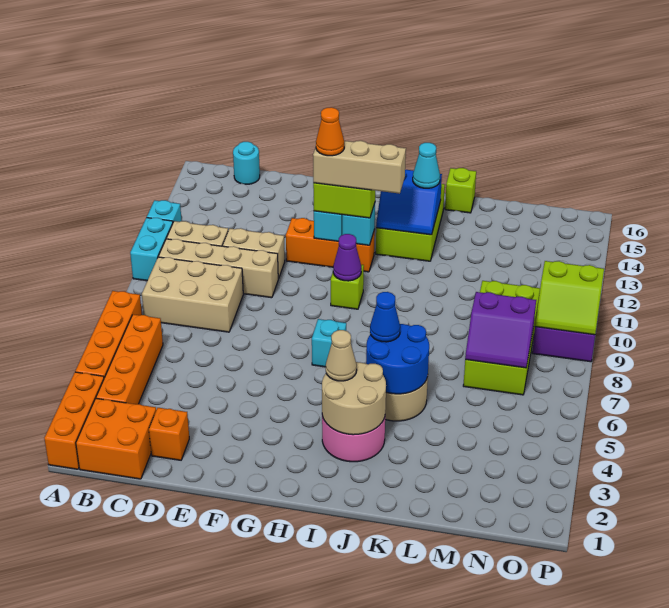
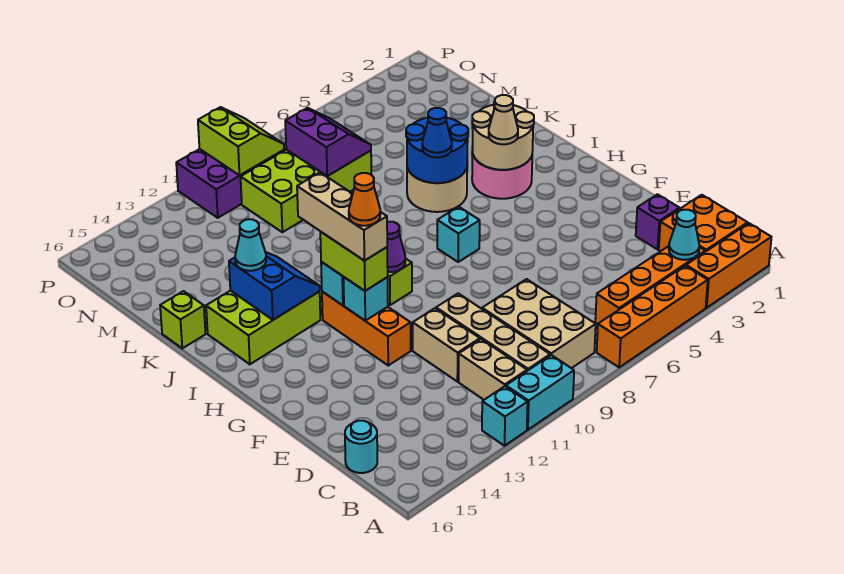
none -> cyan cone B3 level 2
orange brick D2 level 1 -> purple brick D2 level 1

